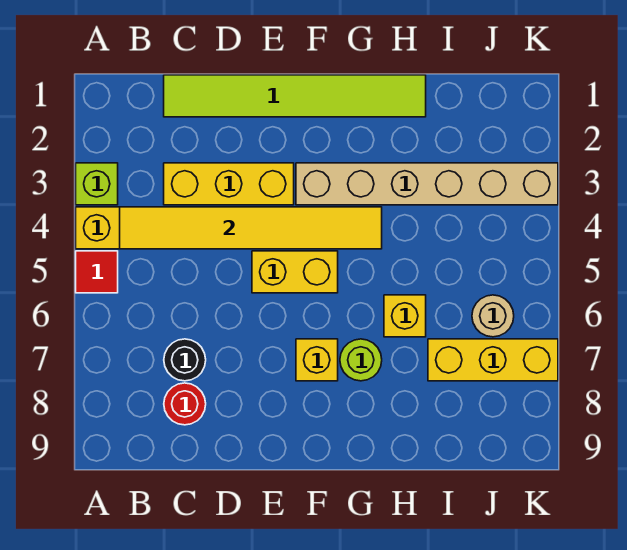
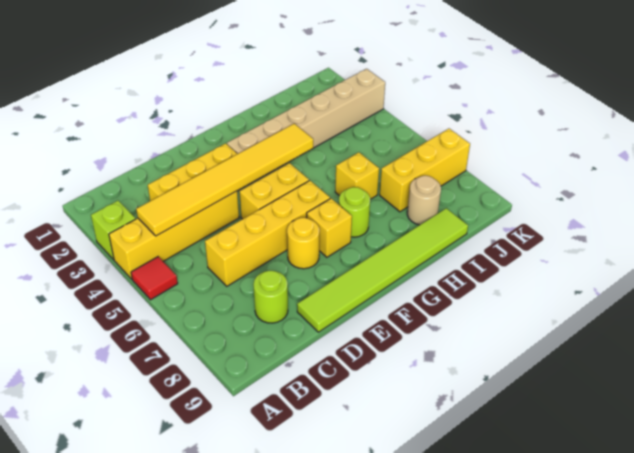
lime tile C1:H1 level 1 -> lime tile D9:I9 level 1
none -> yellow brick C6:F6 level 1
black round brick C7 level 1 -> none
red round brick C8 level 1 -> lime round brick C8 level 1
none -> yellow round brick E7 level 1
tan round brick J6 level 1 -> tan round brick I8 level 1

